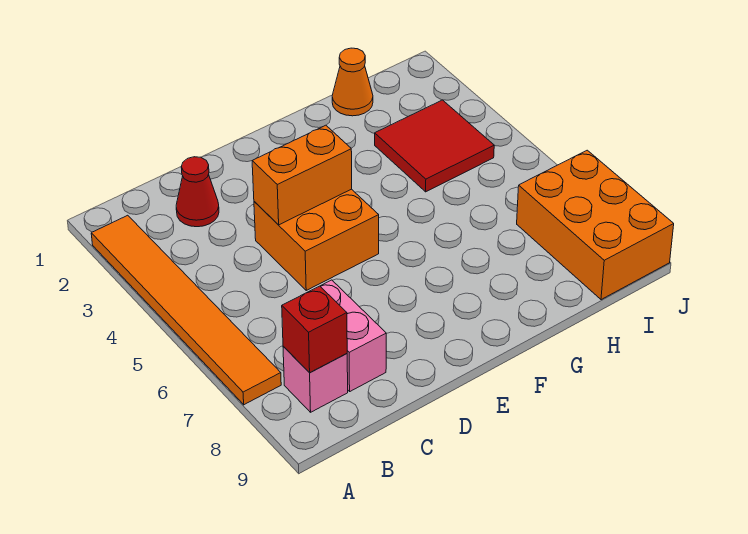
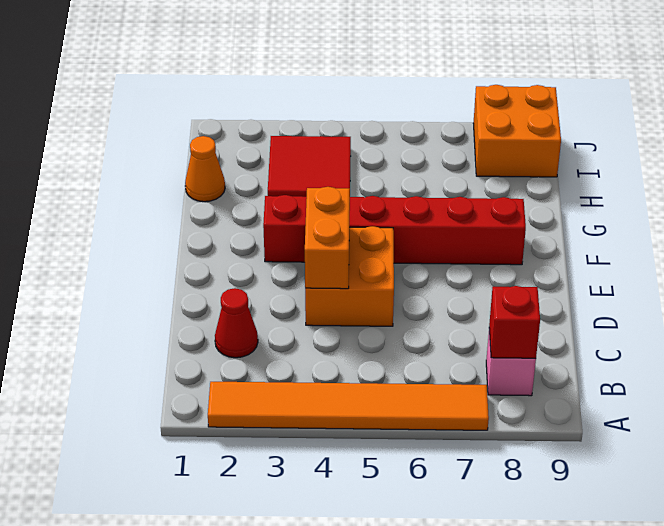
pink brick C7:C8 level 1 -> none
none -> red brick F3:F8 level 1
orange brick I7:J9 level 1 -> orange brick I8:J9 level 1

